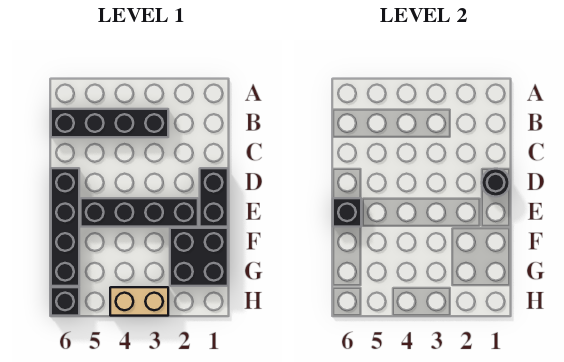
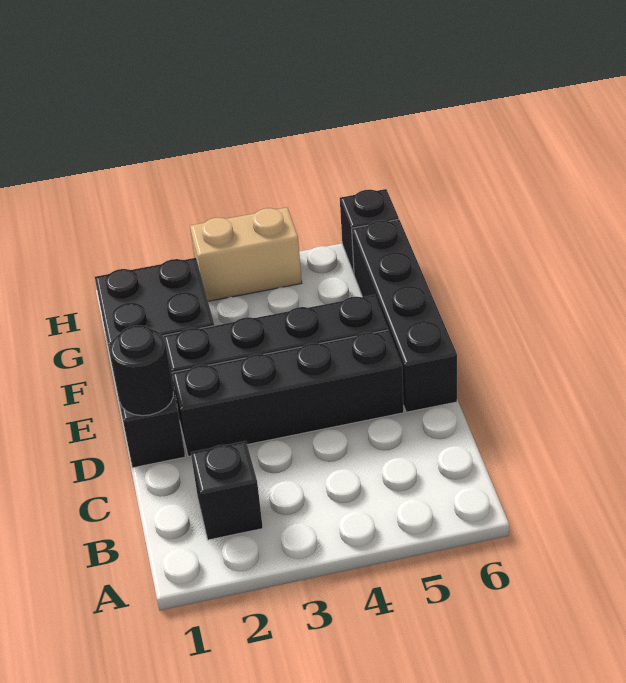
black brick B3:B6 level 1 -> black brick D2:D5 level 1
black brick E6 level 2 -> black brick B2 level 1

